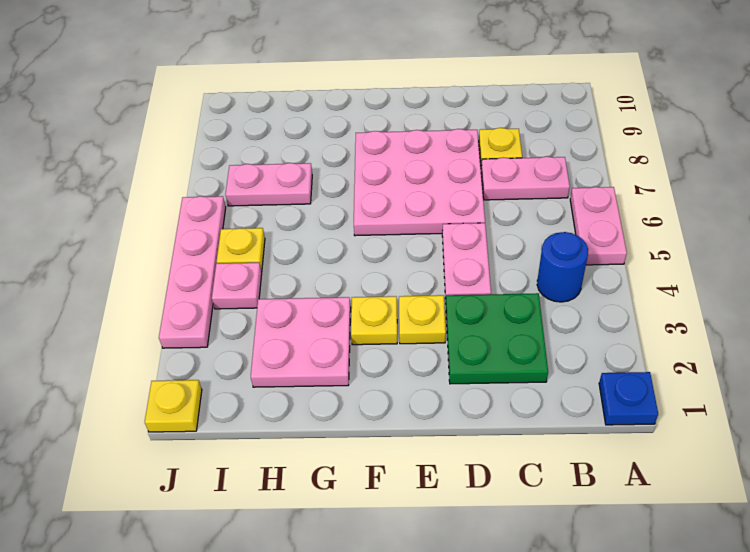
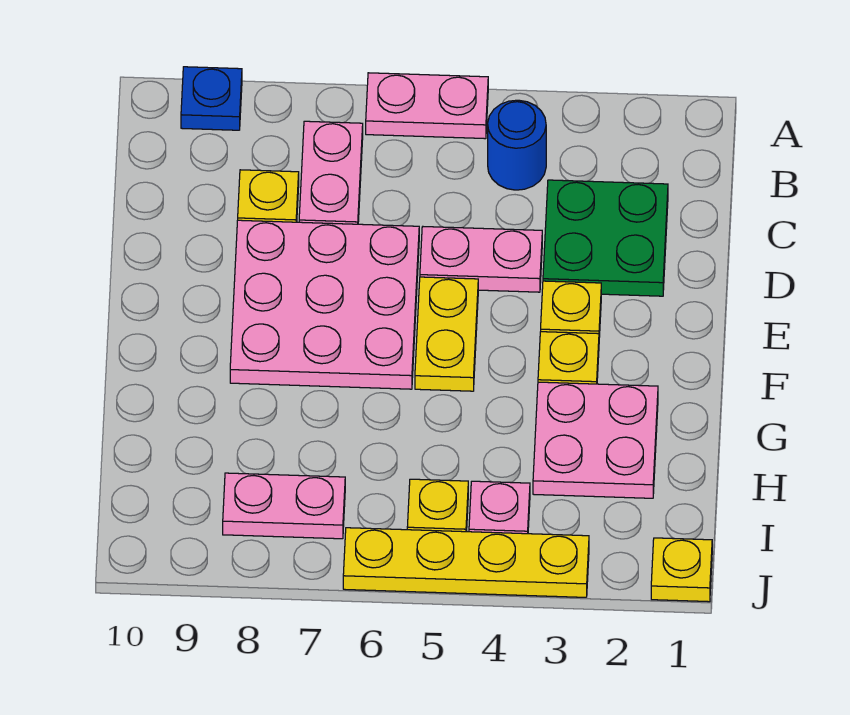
blue plate A1 level 1 -> blue plate A9 level 1
none -> yellow plate E5:F5 level 1
pink plate H7:I7 level 1 -> pink plate I7:I8 level 1
pink plate J3:J6 level 1 -> yellow plate J3:J6 level 1

